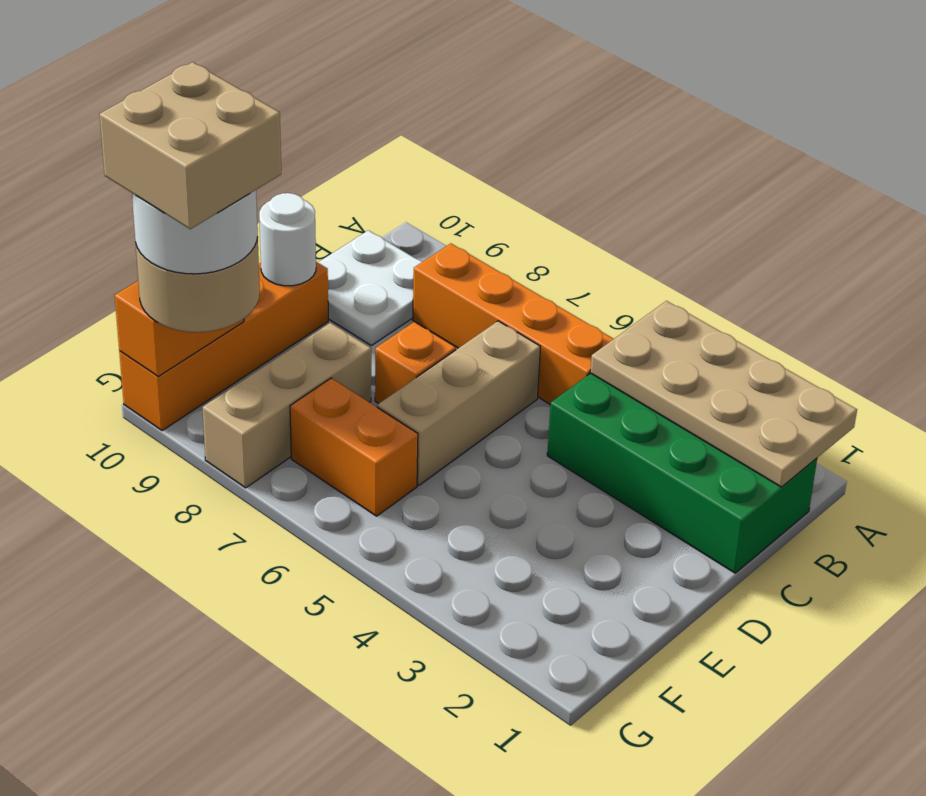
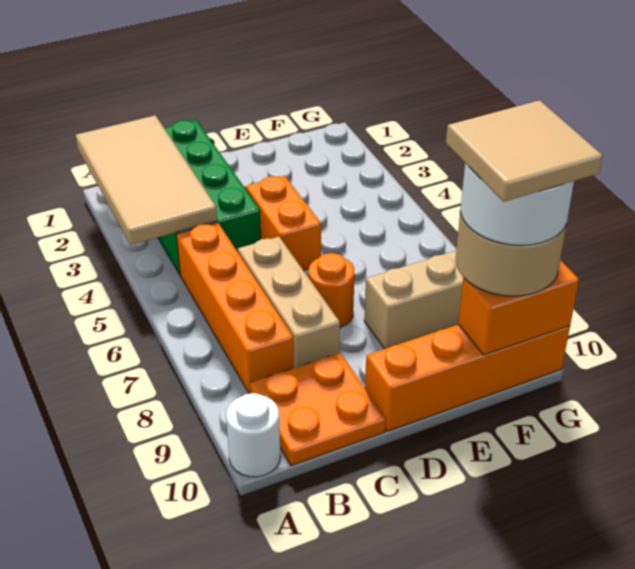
tan plate A1:B4 level 2 -> tan tile A1:B4 level 2
white plate B9:C10 level 1 -> orange plate B9:C10 level 1
tan brick C6:E6 level 1 -> tan brick C6:C8 level 1
orange brick D7 level 1 -> orange round brick D7 level 1
white round brick D10 level 2 -> white round brick A10 level 1
orange brick F6:F7 level 1 -> orange brick D4:D5 level 1
tan brick F9:G10 level 5 -> tan tile F9:G10 level 5

